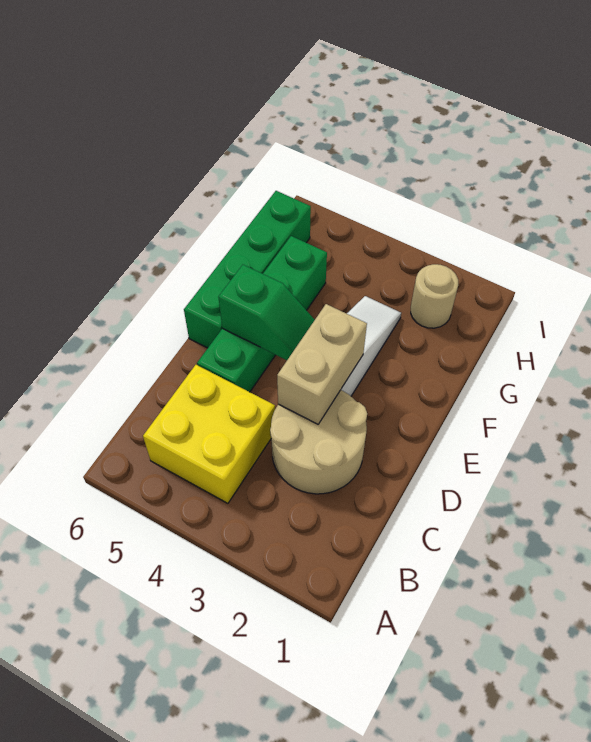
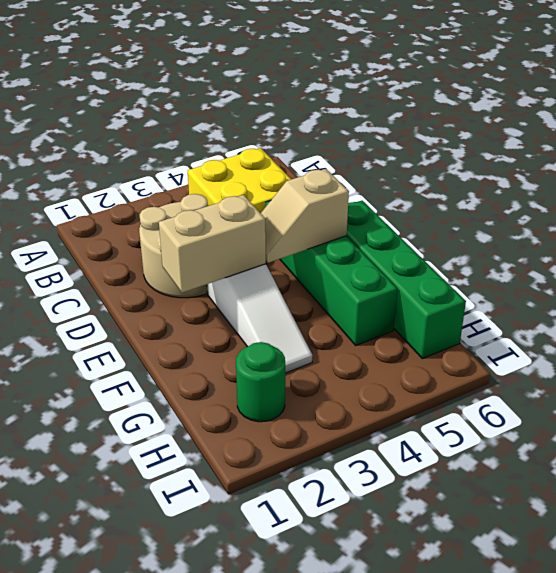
tan brick D3:E3 level 2 -> tan brick E2:E3 level 2
green slope E4:E5 level 2 top 5 -> tan slope E4:E5 level 2 top 5
tan round brick H2 level 1 -> green round brick H2 level 1

